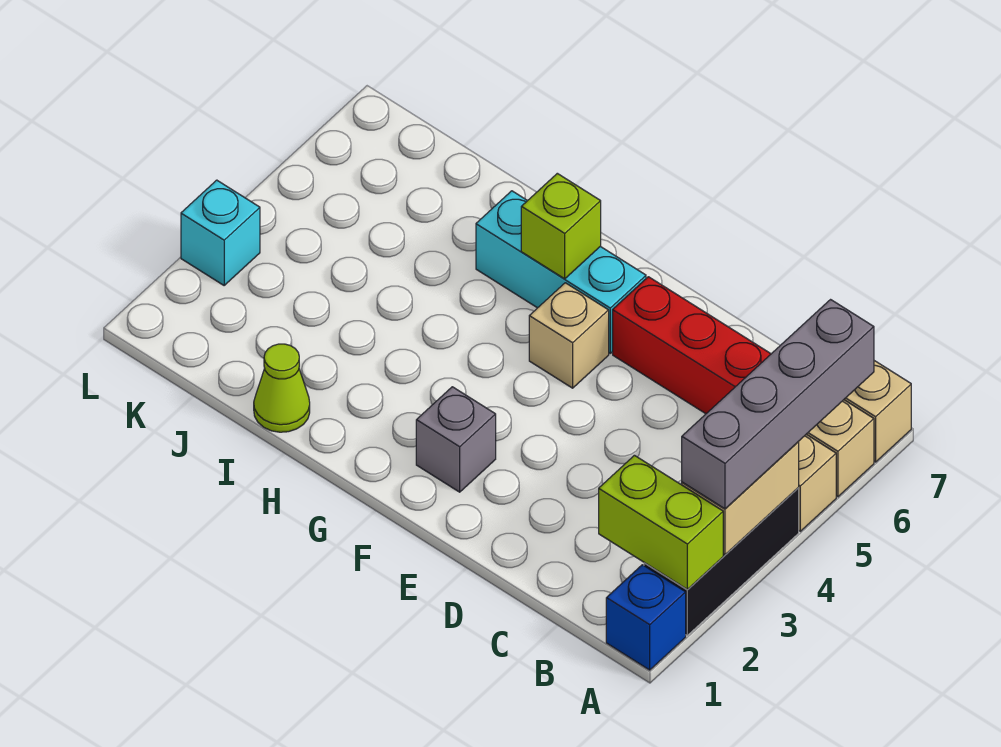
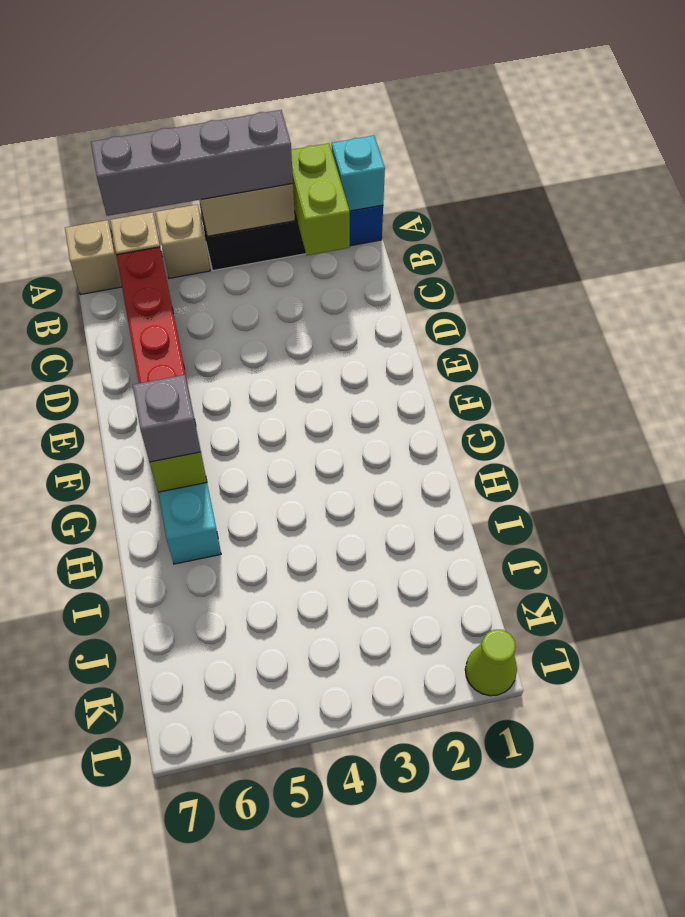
grey brick F2 level 1 -> grey brick G6 level 3
tan brick F5 level 1 -> none
lime cone I1 level 1 -> lime cone L1 level 1
cyan brick L3 level 1 -> cyan brick A1 level 2

